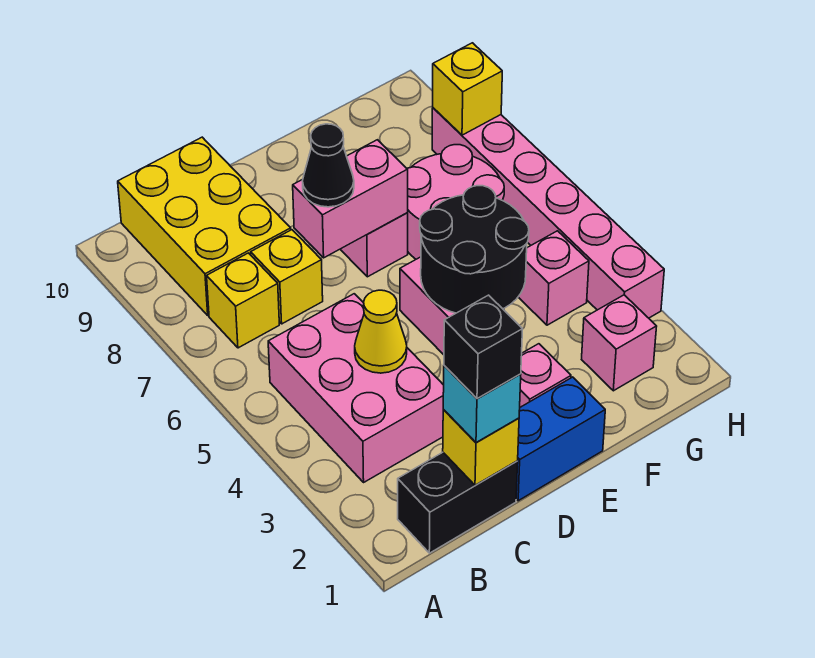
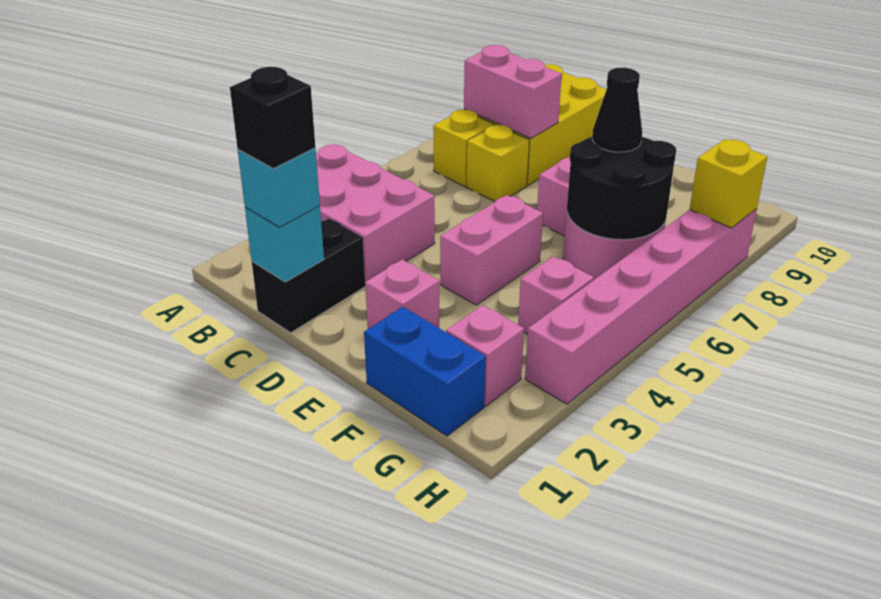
black brick B1:C1 level 1 -> black brick C1:C2 level 1
pink brick B3:C5 level 1 -> pink brick A3:C4 level 1
yellow brick C1 level 2 -> cyan brick C1 level 2
yellow cone C4 level 2 -> none
blue brick D1:E1 level 1 -> blue brick F1:G1 level 1
pink brick D7:E7 level 2 -> pink brick B8:C8 level 2
black cone D7 level 3 -> black cone F7 level 3
black round brick E4:F5 level 2 -> black round brick F6:G7 level 2

